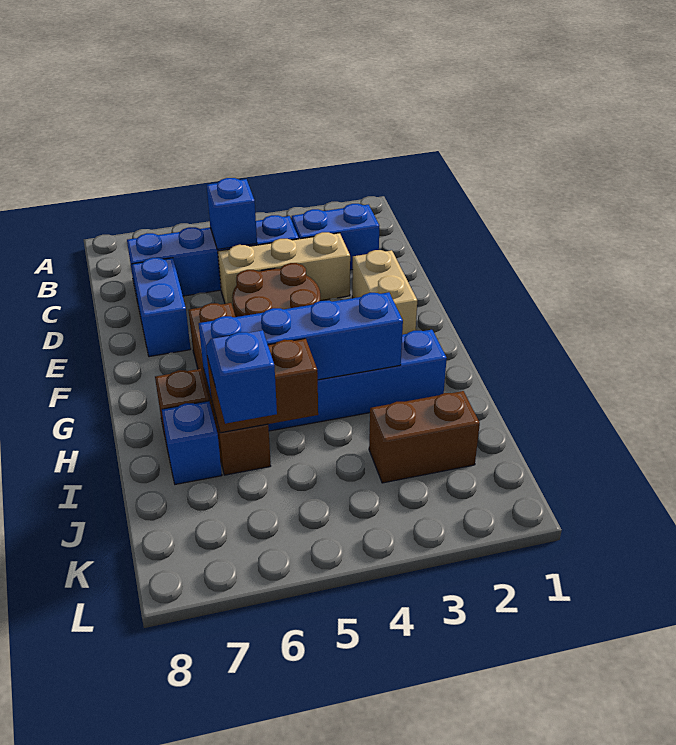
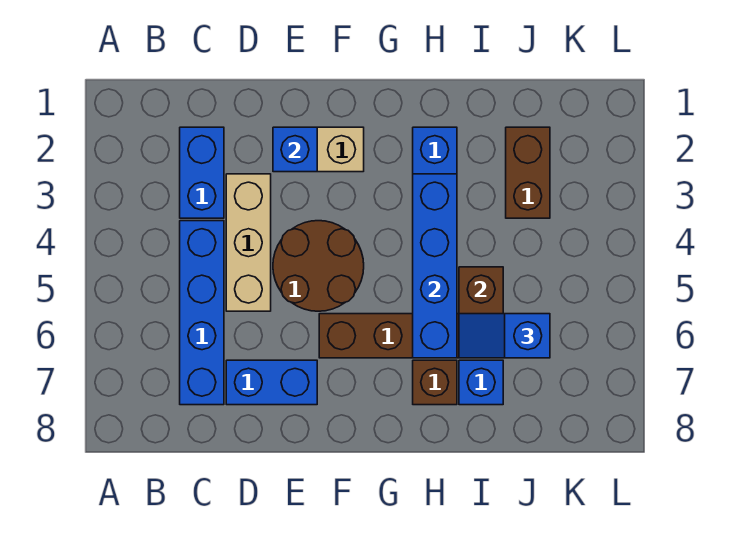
blue brick C5 level 2 -> blue brick E2 level 2

